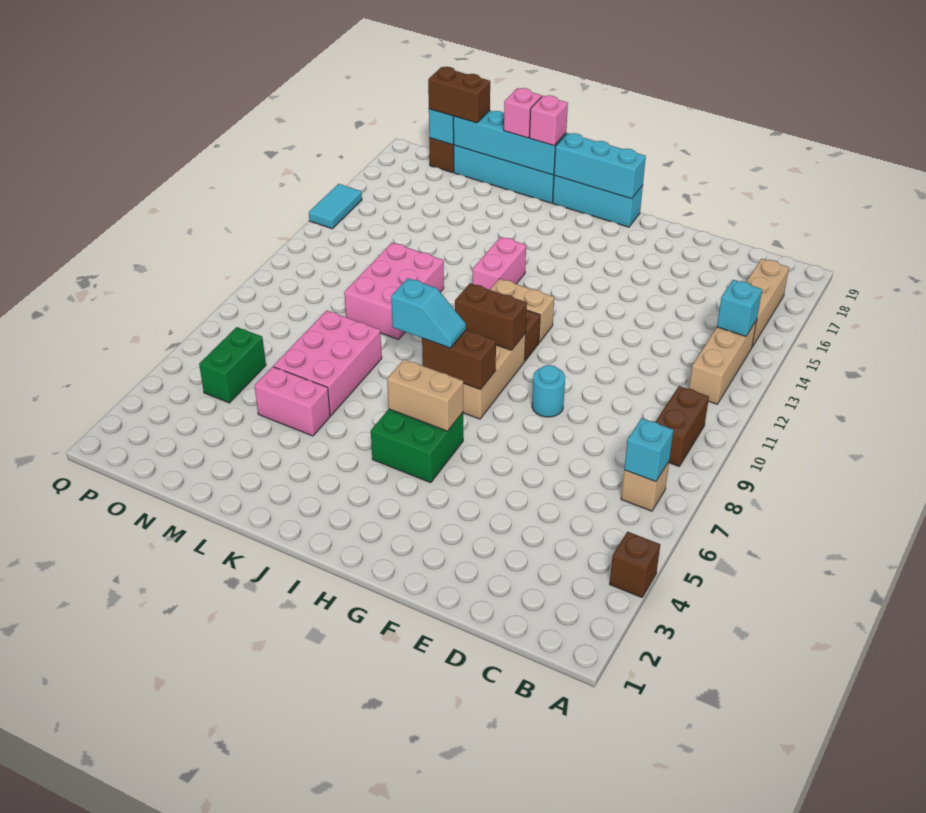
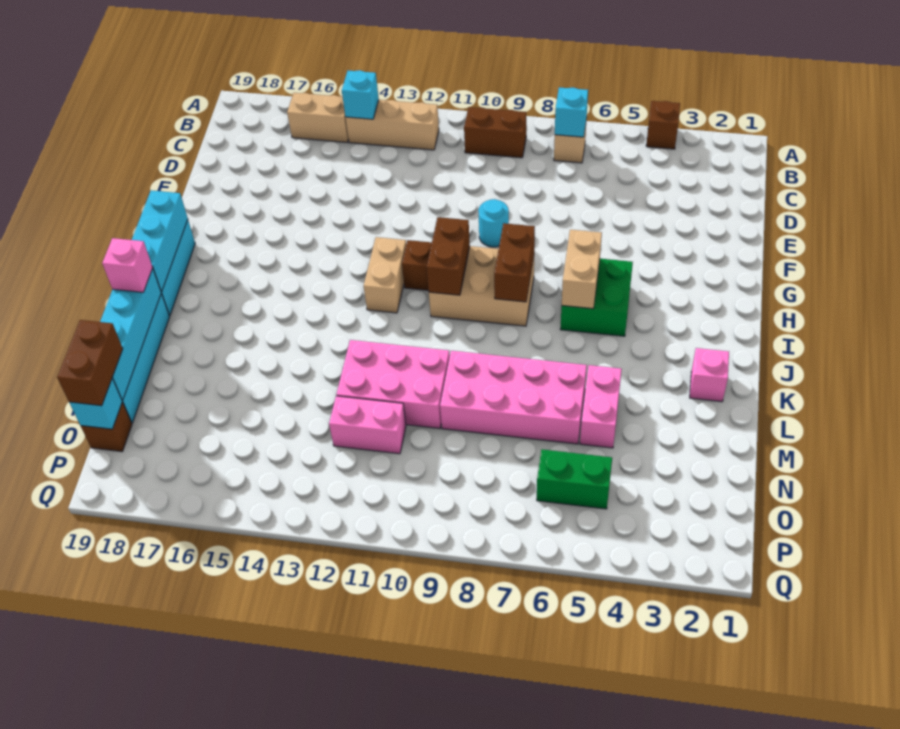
tan brick B15:B17 level 1 -> tan brick B15:B16 level 1
cyan slope I8:J8 level 3 top J -> none
pink brick J13:J14 level 1 -> pink brick N11:N12 level 1
pink brick L6:M8 level 1 -> pink brick L6:M9 level 1
pink brick L19 level 3 -> pink brick K2 level 1
cyan tile Q14:Q15 level 1 -> none

